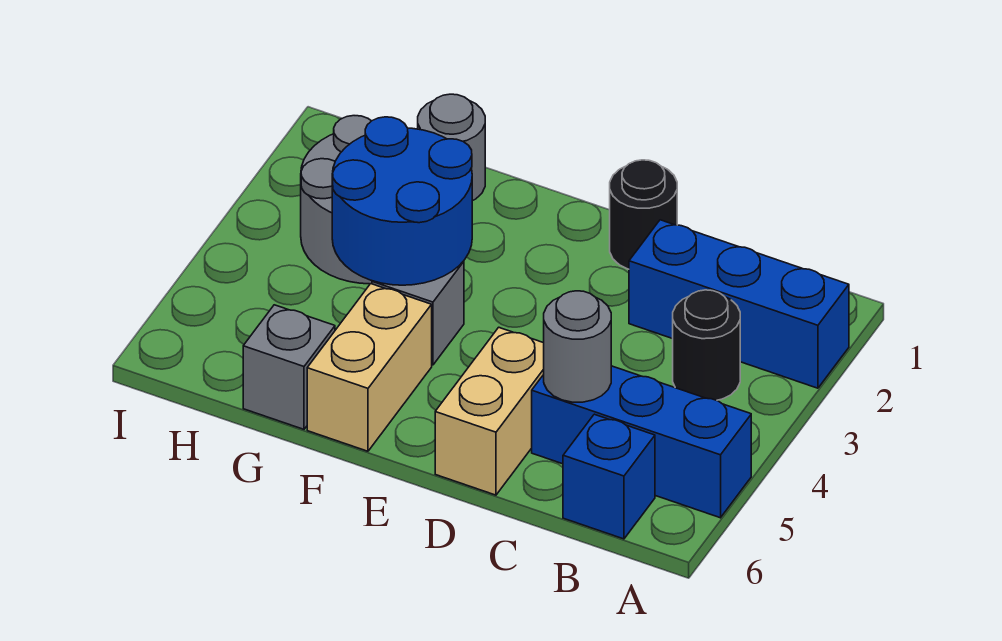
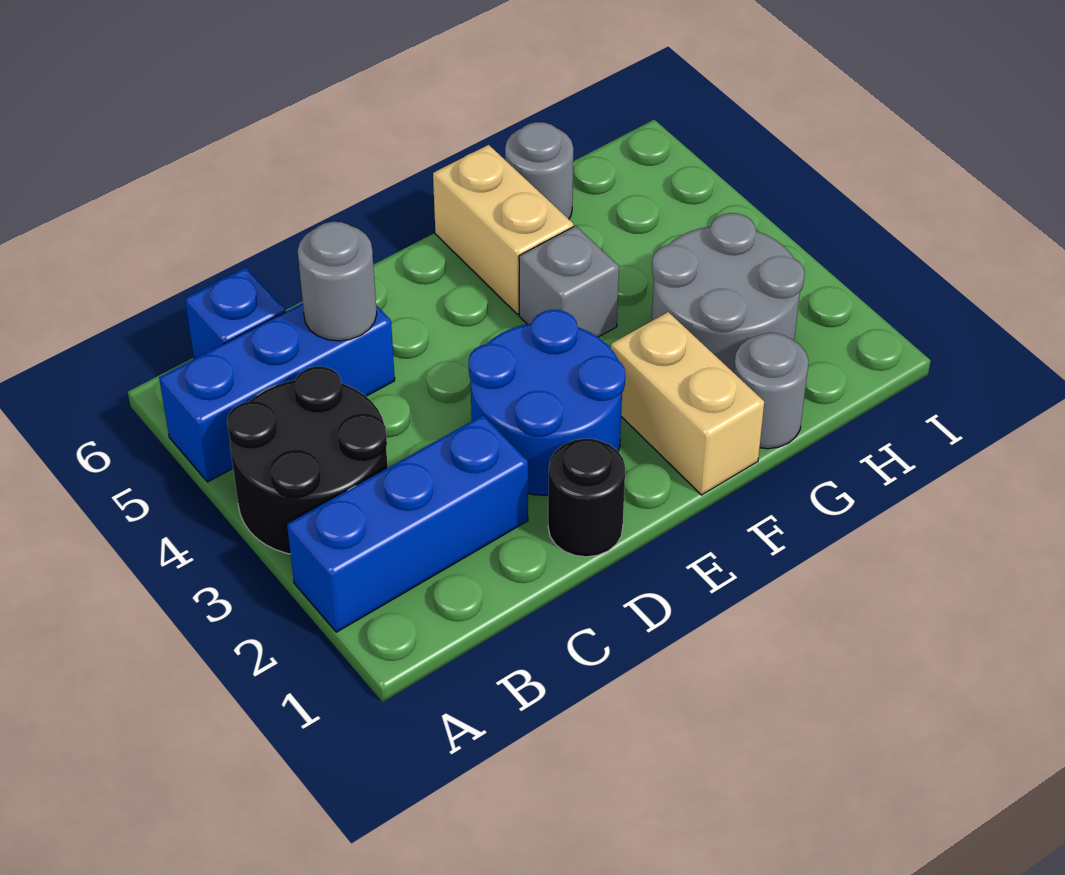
black round brick B3 level 1 -> black round brick A3:B4 level 1
tan brick D5:D6 level 1 -> tan brick F1:F2 level 1
blue round brick F3:G4 level 2 -> blue round brick D2:E3 level 1
grey brick G6 level 1 -> grey round brick G6 level 1

